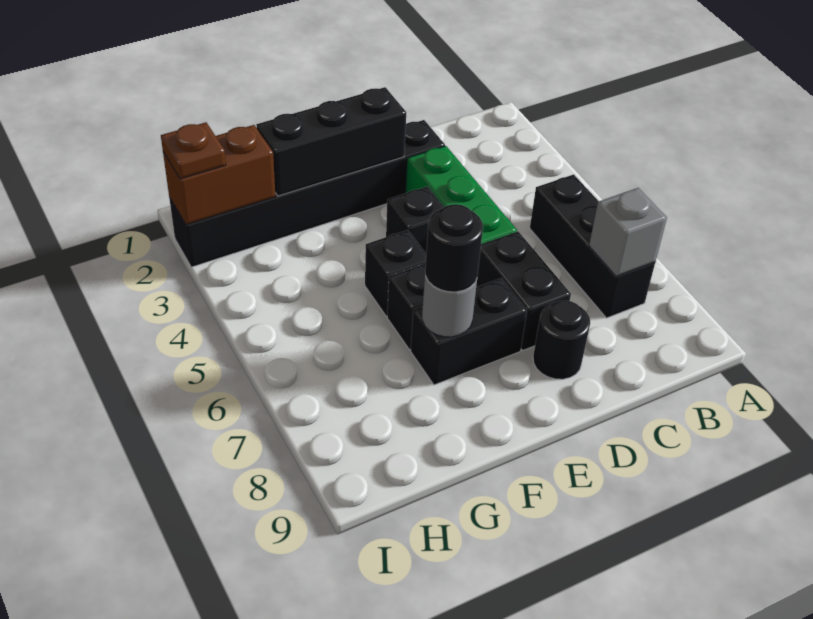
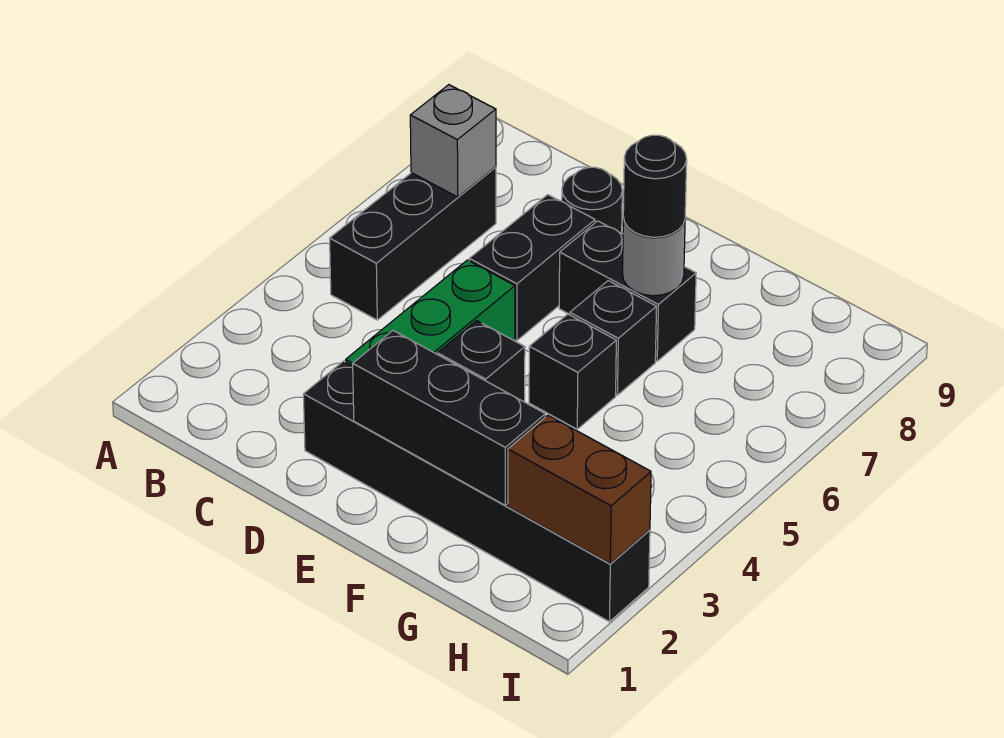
brown plate I2 level 3 -> none

